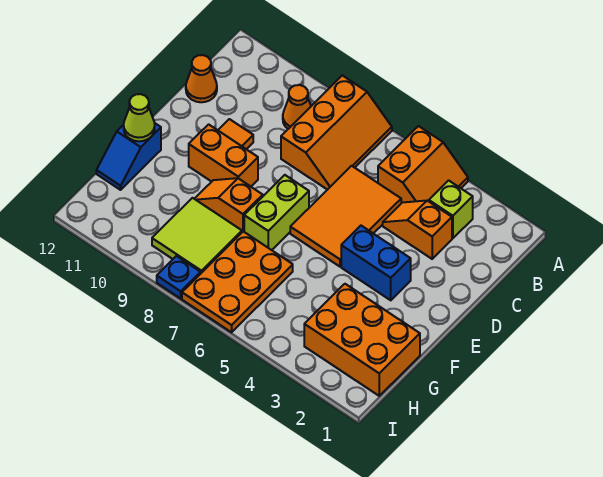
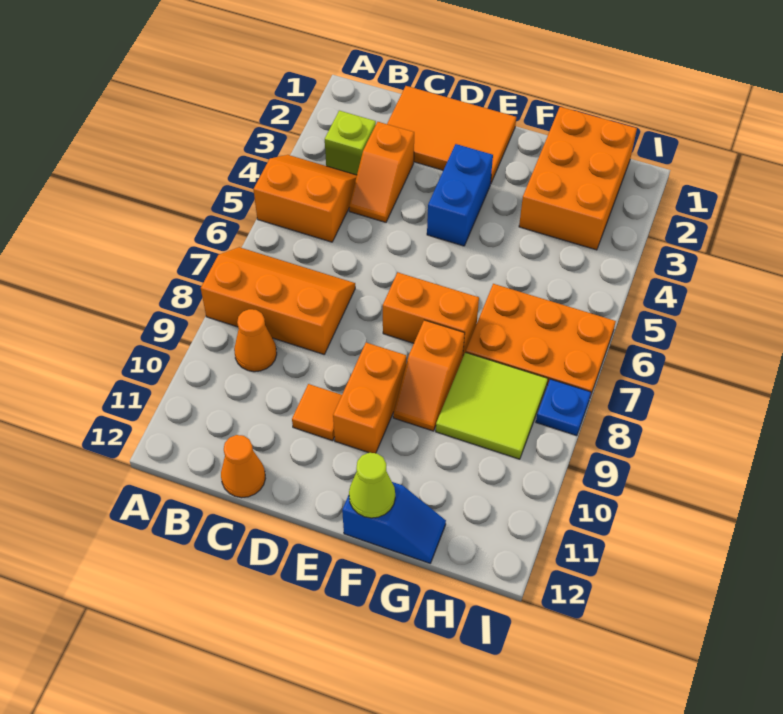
orange tile C5:E6 level 1 -> orange tile C1:E2 level 1
lime brick E7:F7 level 1 -> orange brick E7:F7 level 1

